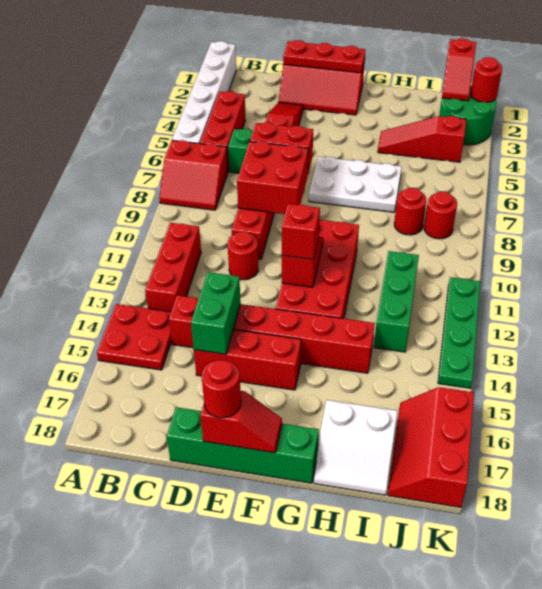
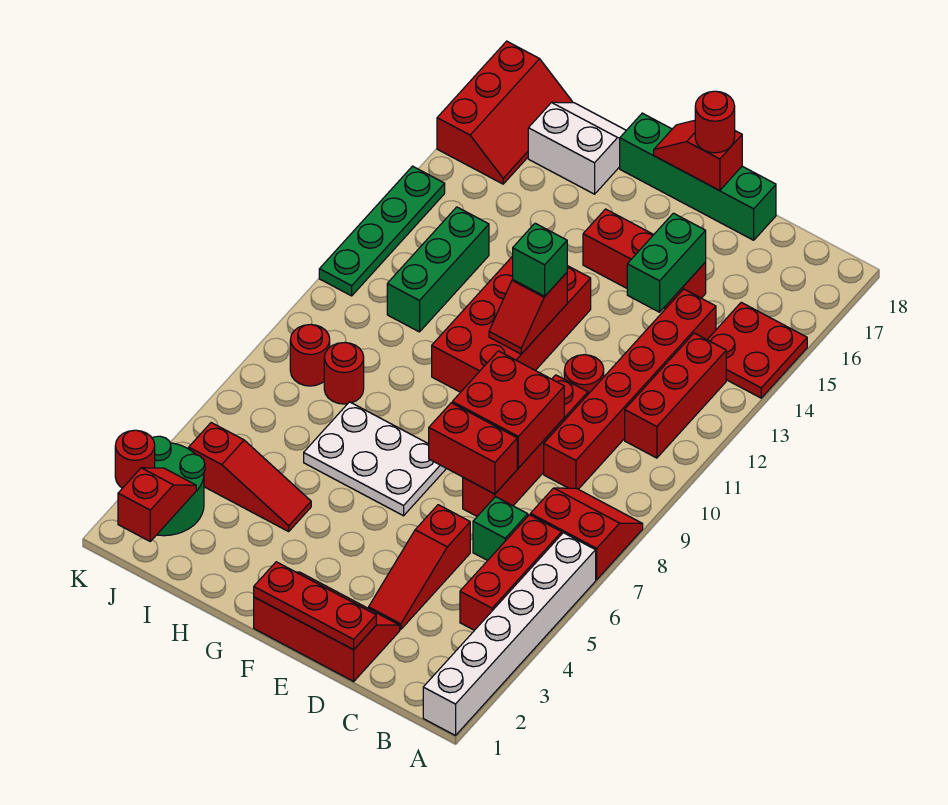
red brick C14:H14 level 1 -> red brick C9:C14 level 1
red brick F12 level 3 -> green brick F12 level 3

